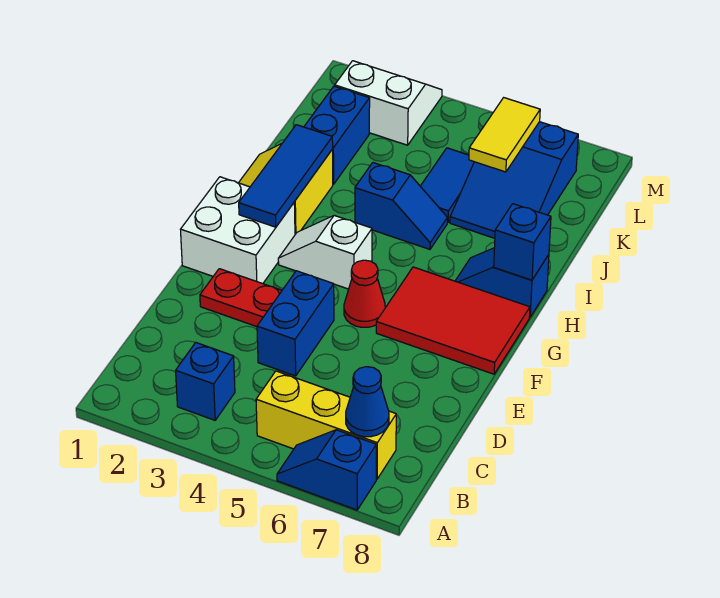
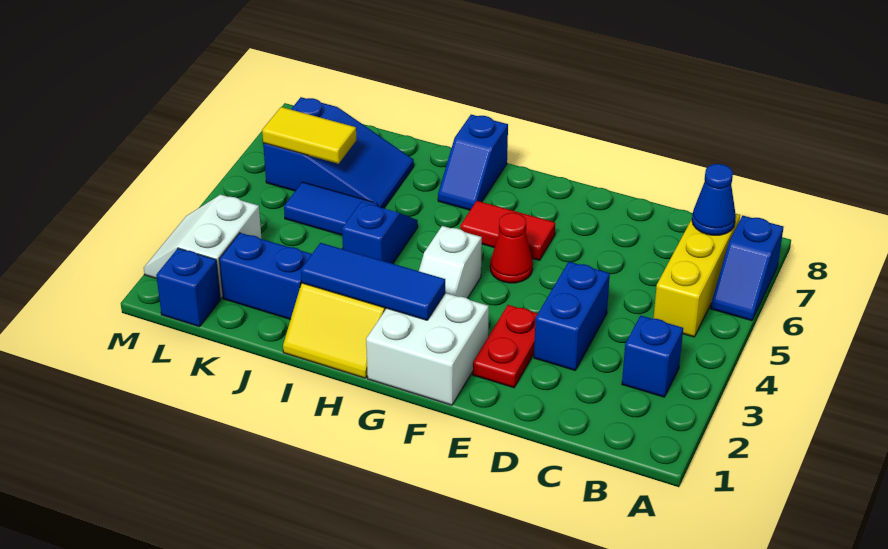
blue brick D4:E4 level 1 -> blue brick D3:D4 level 1
red tile F6:G8 level 1 -> red tile F6:G6 level 1
blue brick H8 level 2 -> blue brick L1 level 1

